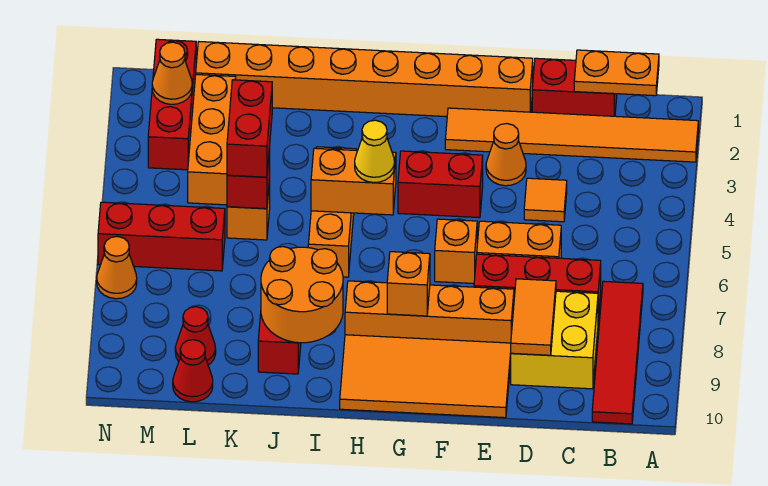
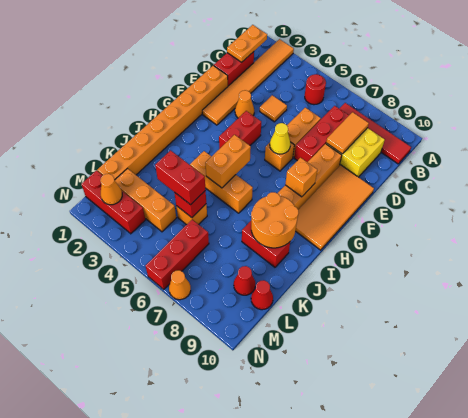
none -> red round brick B5 level 1
orange tile D8:D9 level 2 -> orange tile C8:D8 level 2
yellow cone H5 level 3 -> yellow cone F6 level 2

